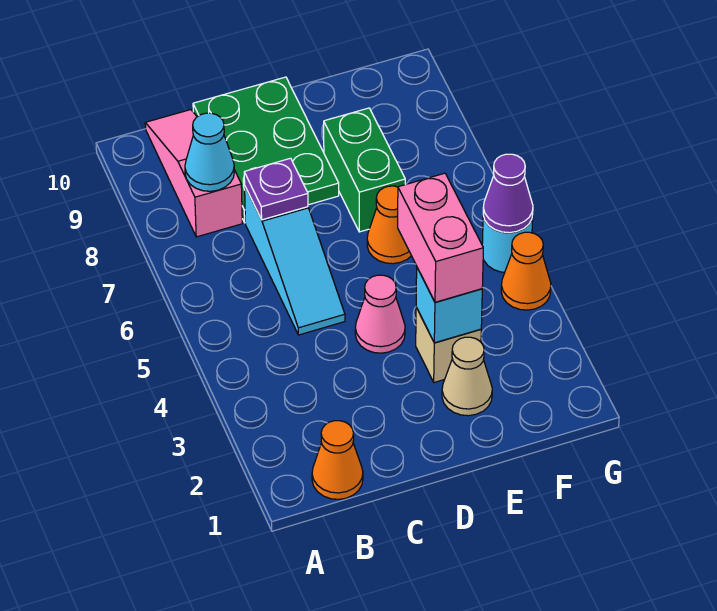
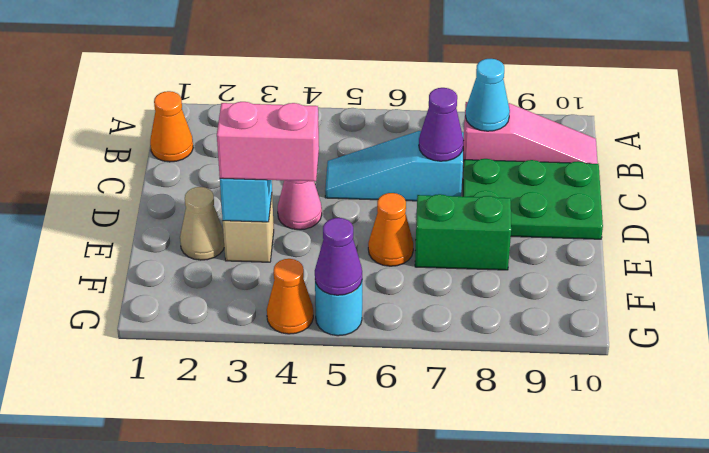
purple plate C7 level 2 -> purple cone C7 level 2

